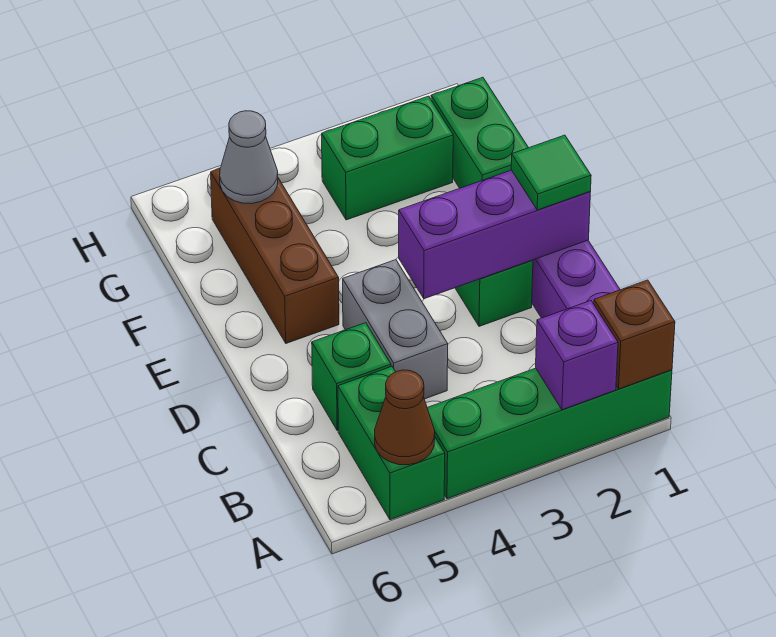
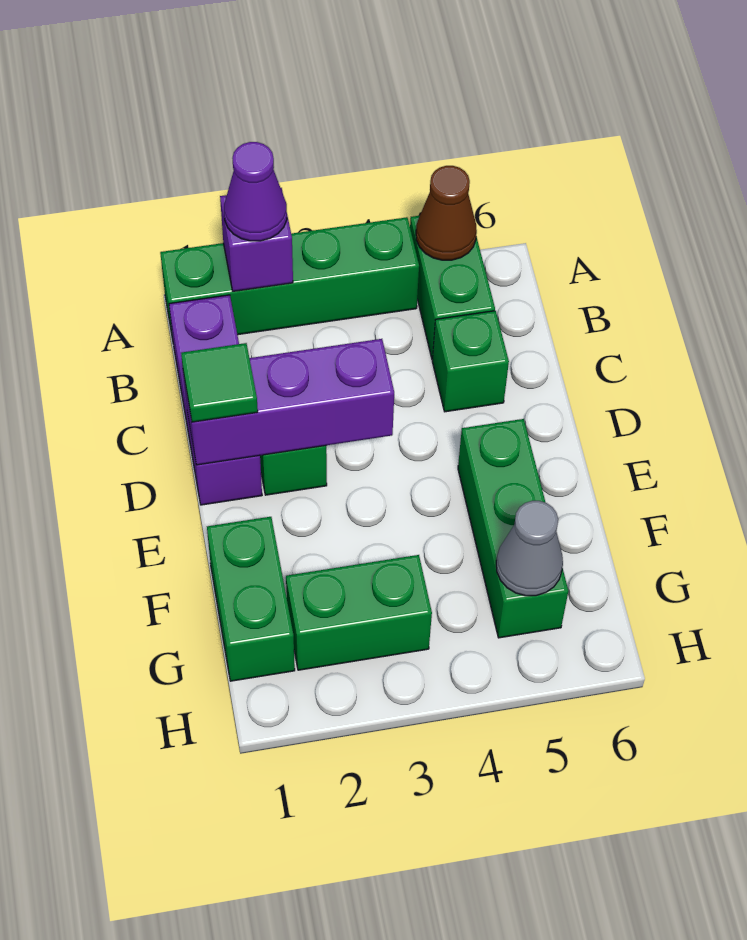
brown brick A1 level 2 -> none
none -> purple cone A2 level 3
grey brick C4:D4 level 1 -> none
brown brick E5:G5 level 1 -> green brick E5:G5 level 1

